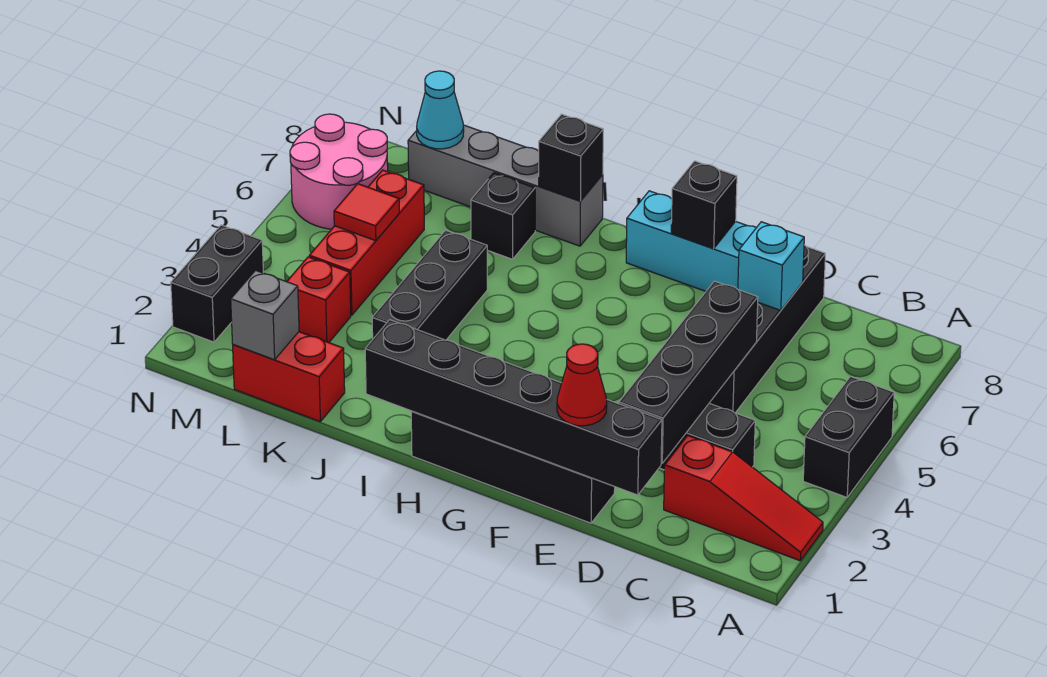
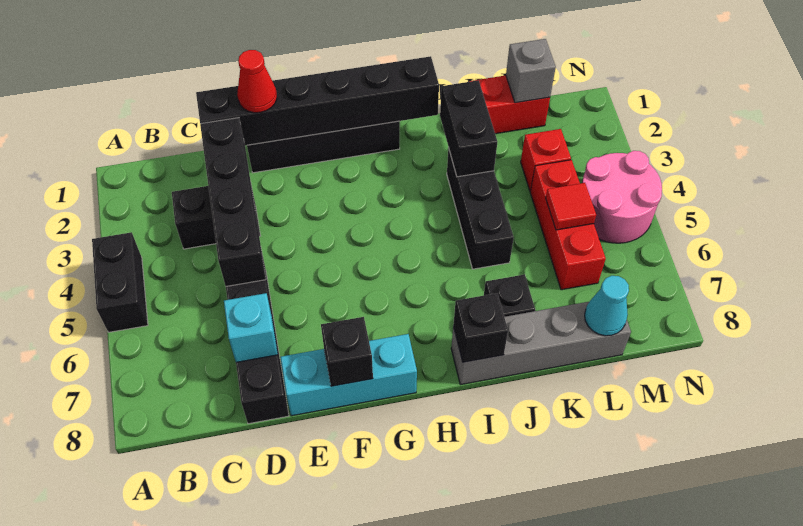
red slope A2:C2 level 1 top C -> none
pink round brick M6:N7 level 1 -> pink round brick M4:N5 level 1
black brick N2:N3 level 1 -> black brick J2:J3 level 2

